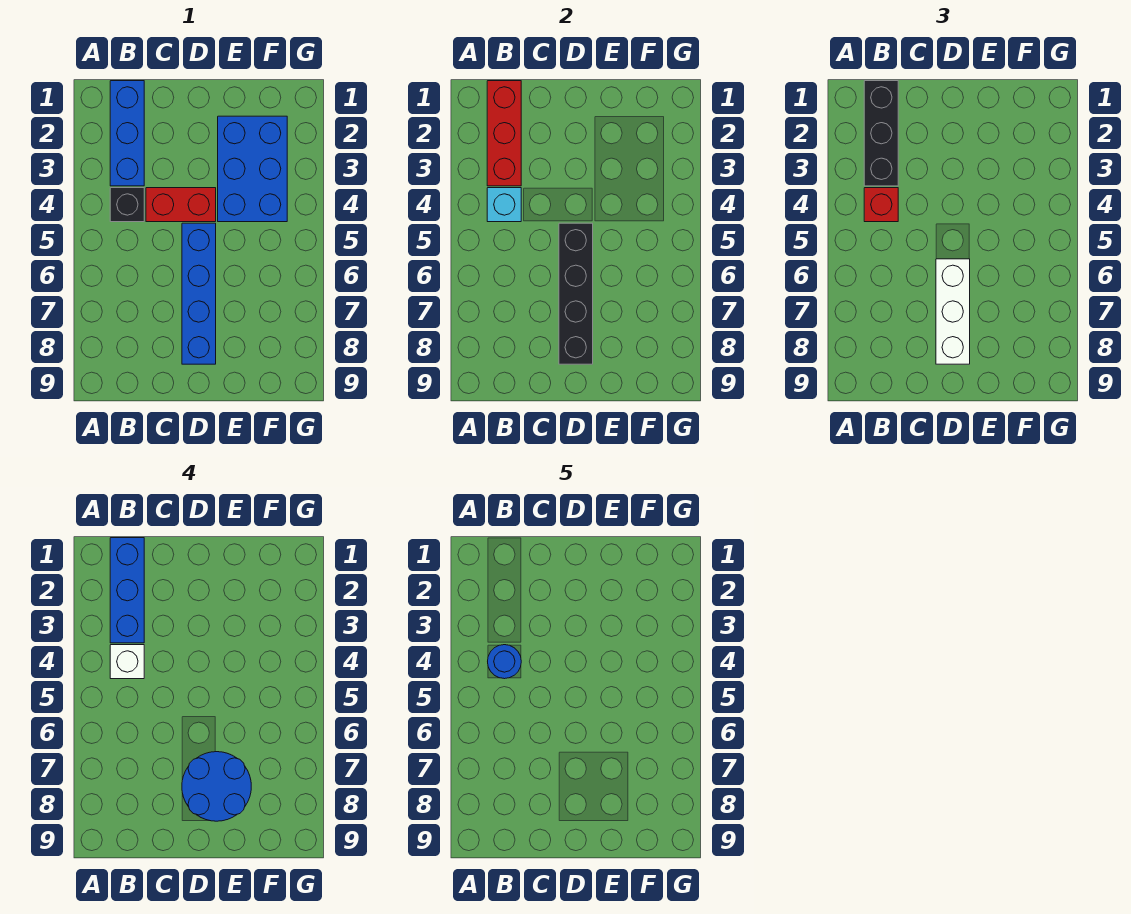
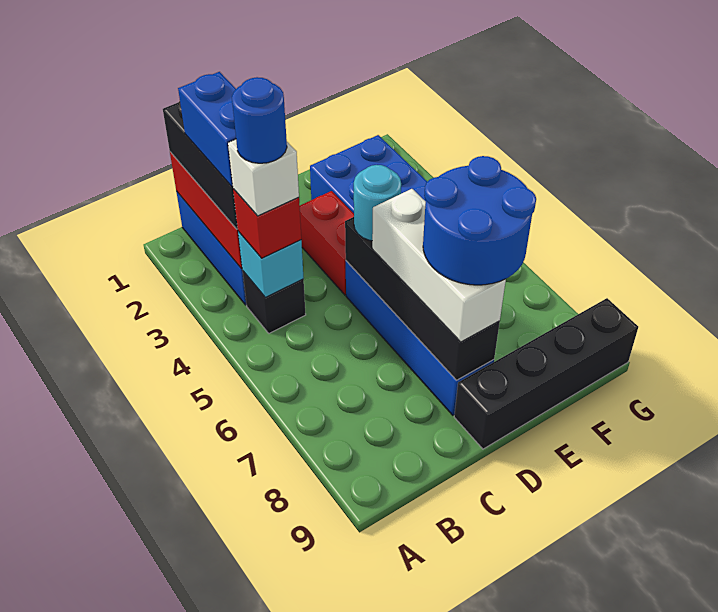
blue brick B1:B3 level 4 -> blue brick B2:B3 level 4
red brick C4:D4 level 1 -> red brick D3:D4 level 1
none -> cyan round brick D5 level 3
none -> black brick D9:G9 level 1

